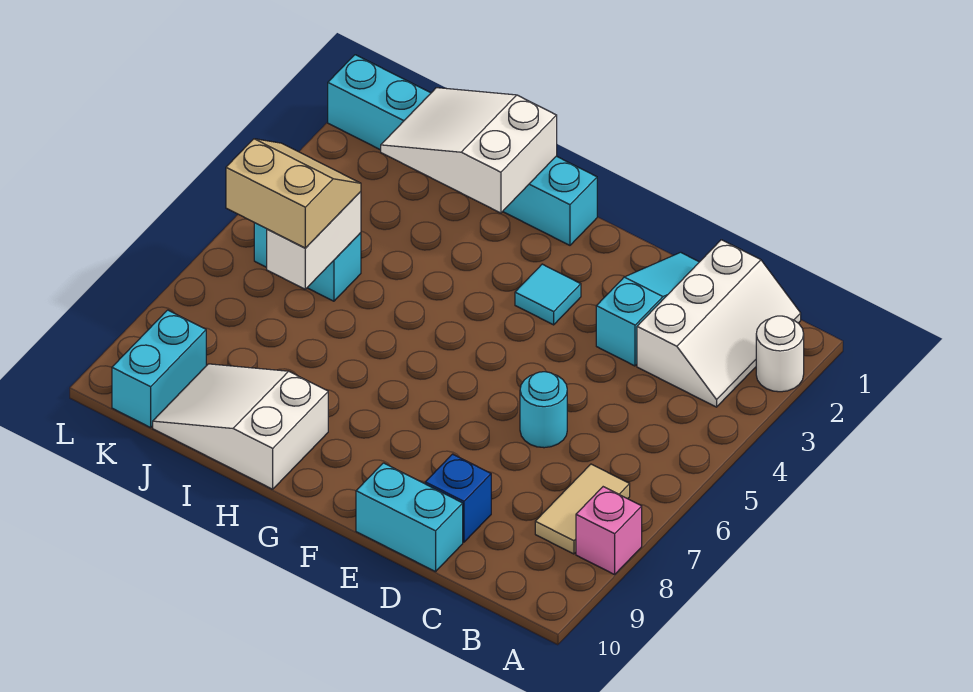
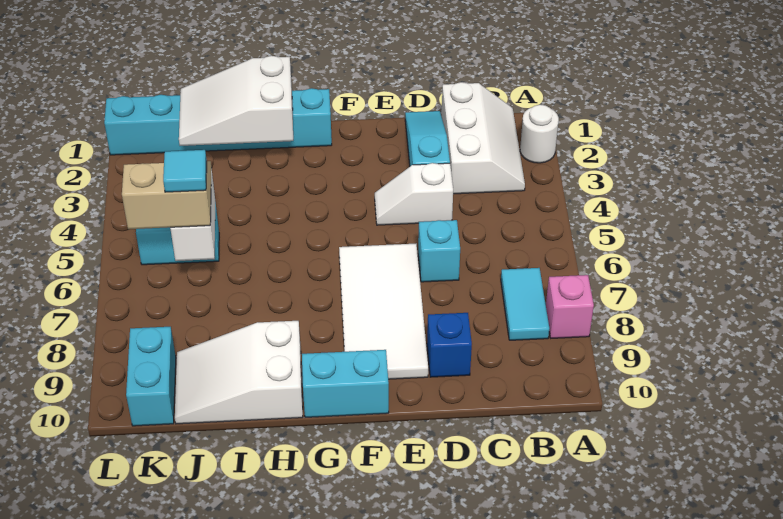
tan tile B7:B8 level 1 -> cyan tile B7:B8 level 1
none -> white slope D4:E4 level 1 top D
cyan round brick D6 level 1 -> cyan brick D6 level 1
cyan brick D10:E10 level 1 -> cyan brick F10:G10 level 1
none -> white tile E6:F9 level 1
cyan tile F3 level 1 -> cyan tile J6 level 4

